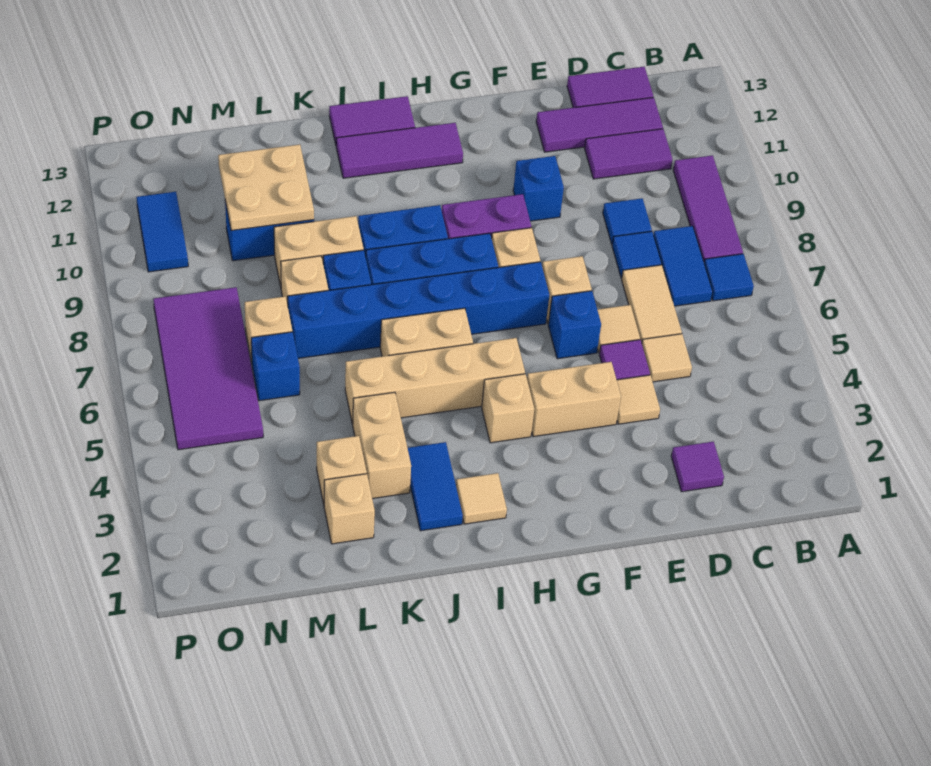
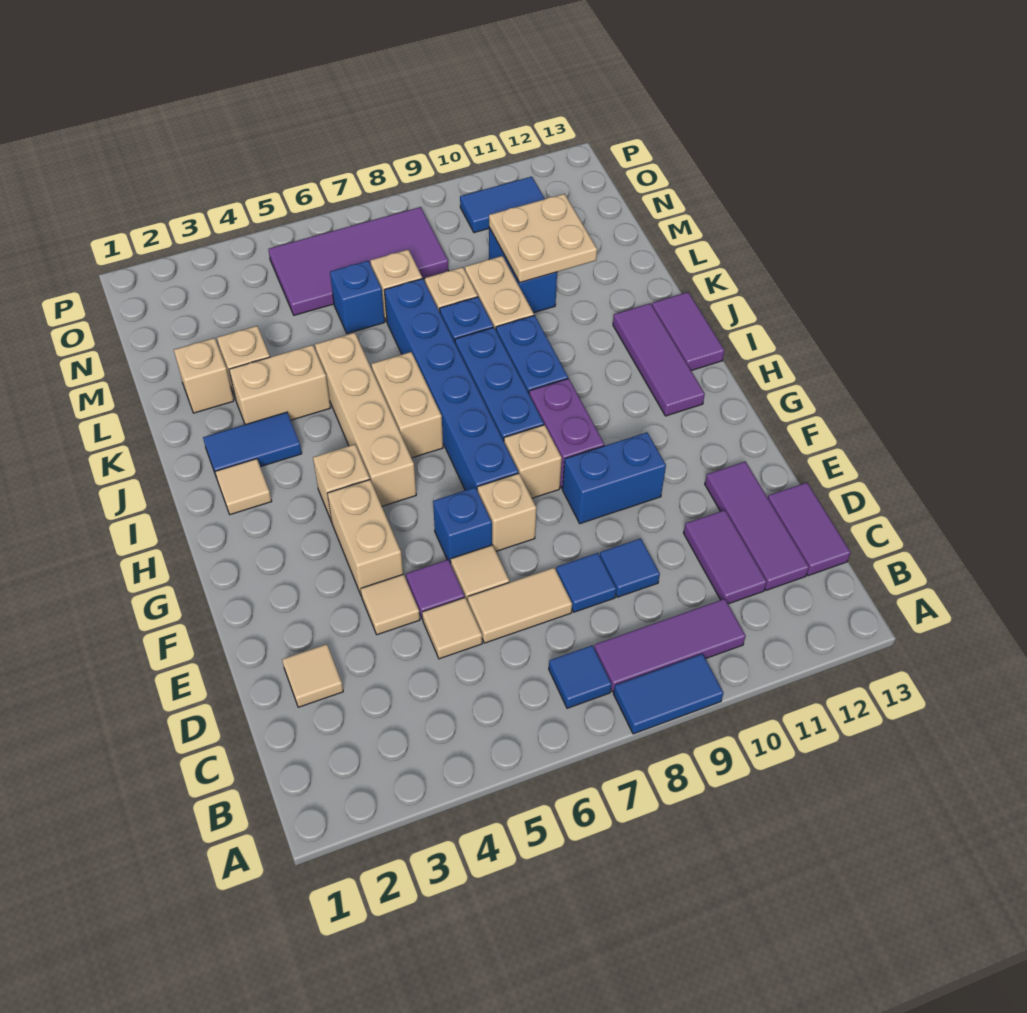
blue tile C7:C8 level 1 -> blue tile A8:A9 level 1
purple tile D2 level 1 -> tan tile D2 level 1
blue brick F10 level 1 -> blue brick F9:F10 level 1

